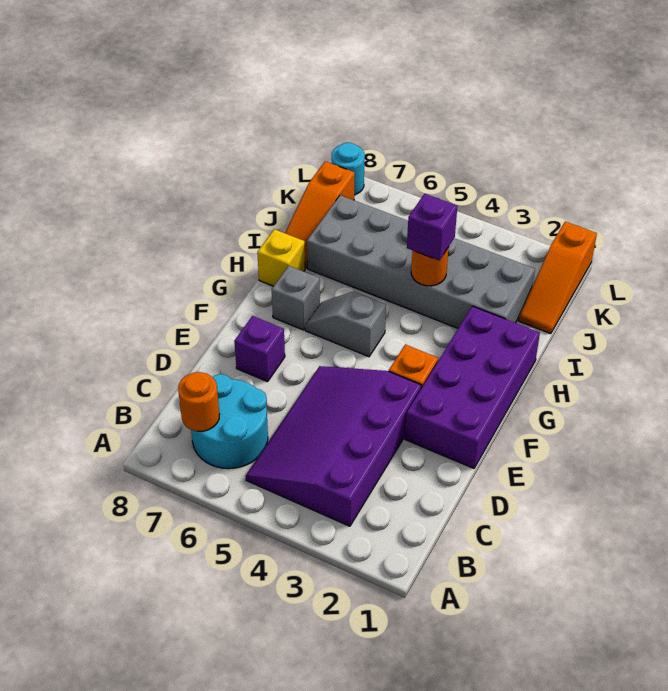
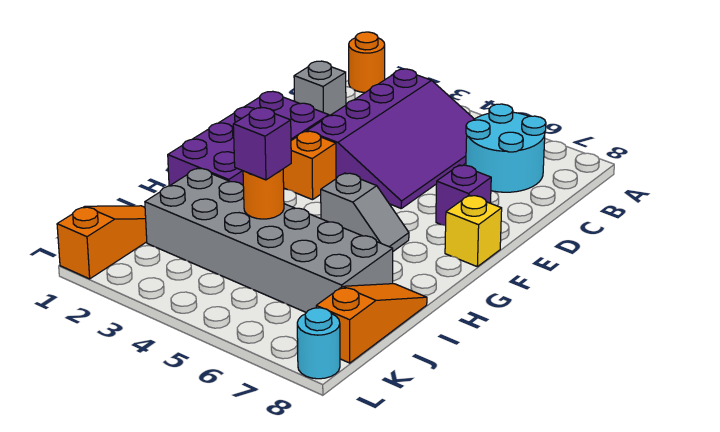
orange round brick B7 level 2 -> orange round brick A1 level 1
grey brick G7 level 1 -> grey brick C1 level 1
yellow brick H8 level 1 -> yellow brick F8 level 1

